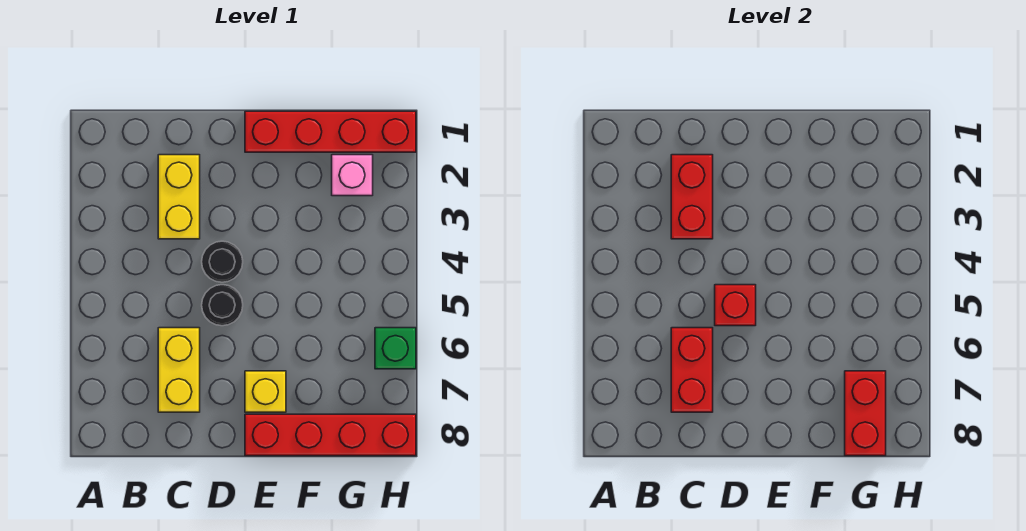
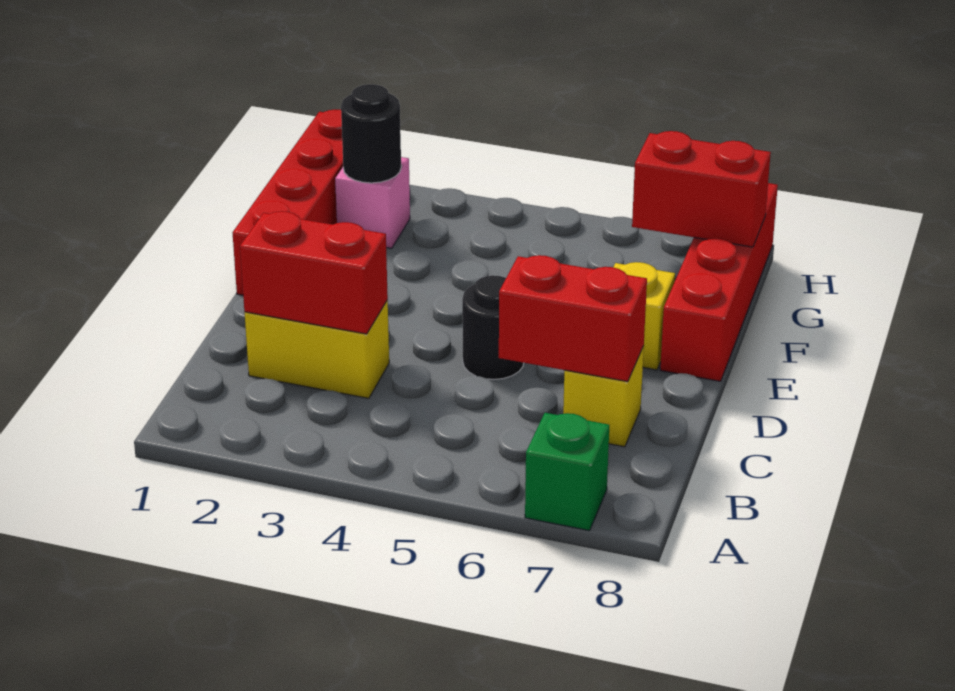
yellow brick C6:C7 level 1 -> yellow brick C7 level 1
black round brick D4 level 1 -> black round brick G2 level 2
red brick D5 level 2 -> none
green brick H6 level 1 -> green brick A7 level 1

